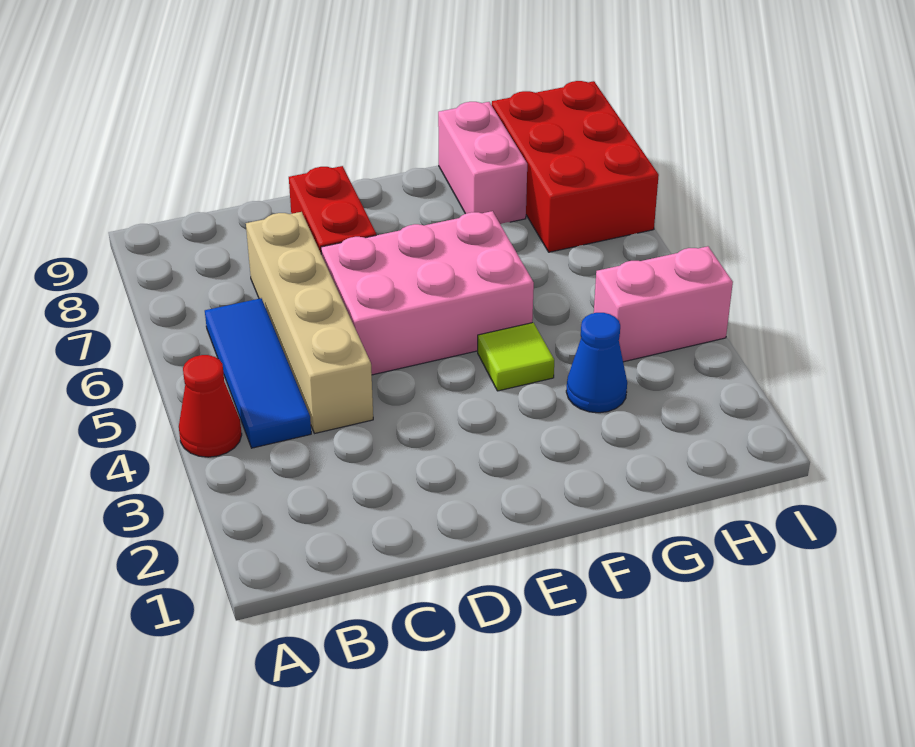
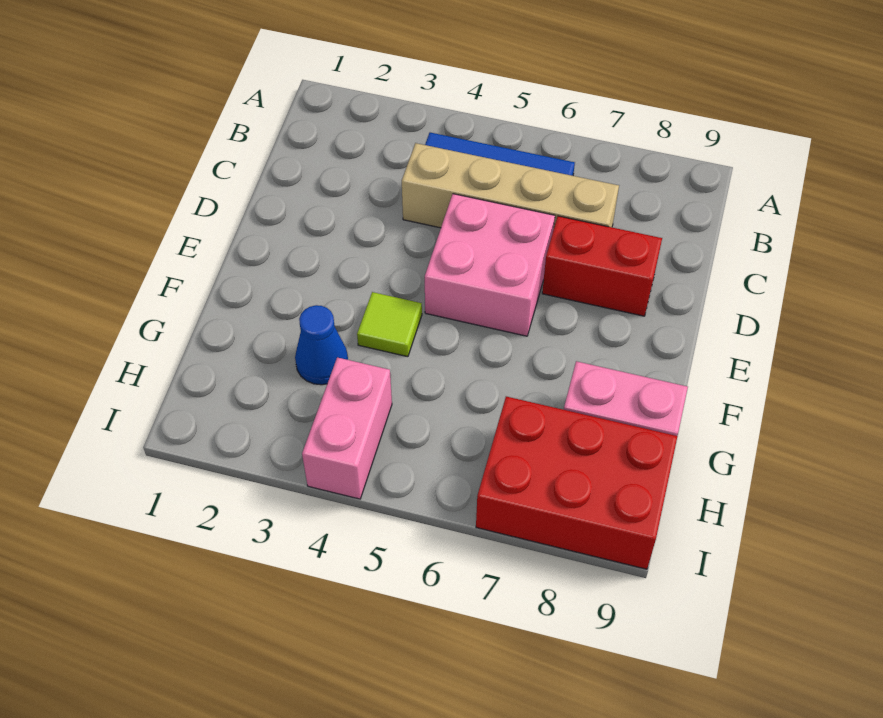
red cone A4 level 1 -> none
pink brick D5:F6 level 1 -> pink brick D5:E6 level 1

